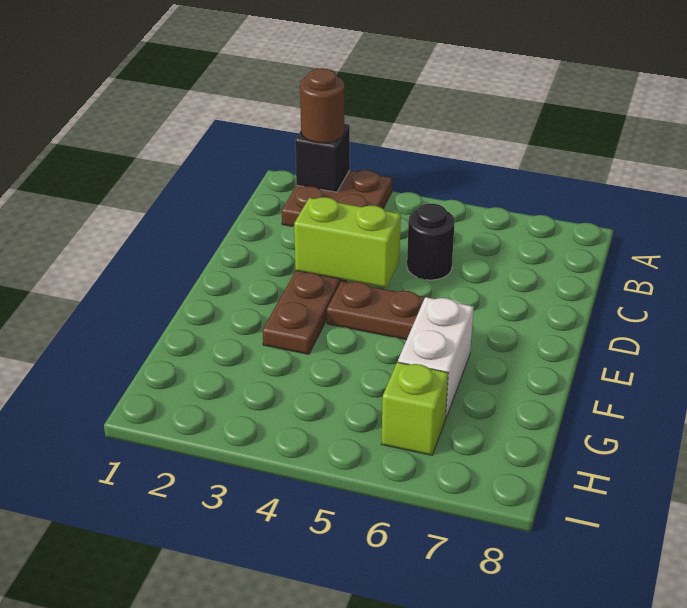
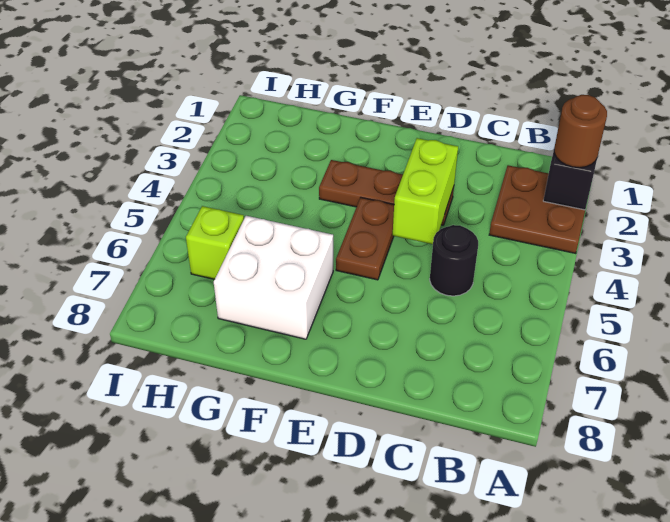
white brick F6:G6 level 1 -> white brick F6:G7 level 1

